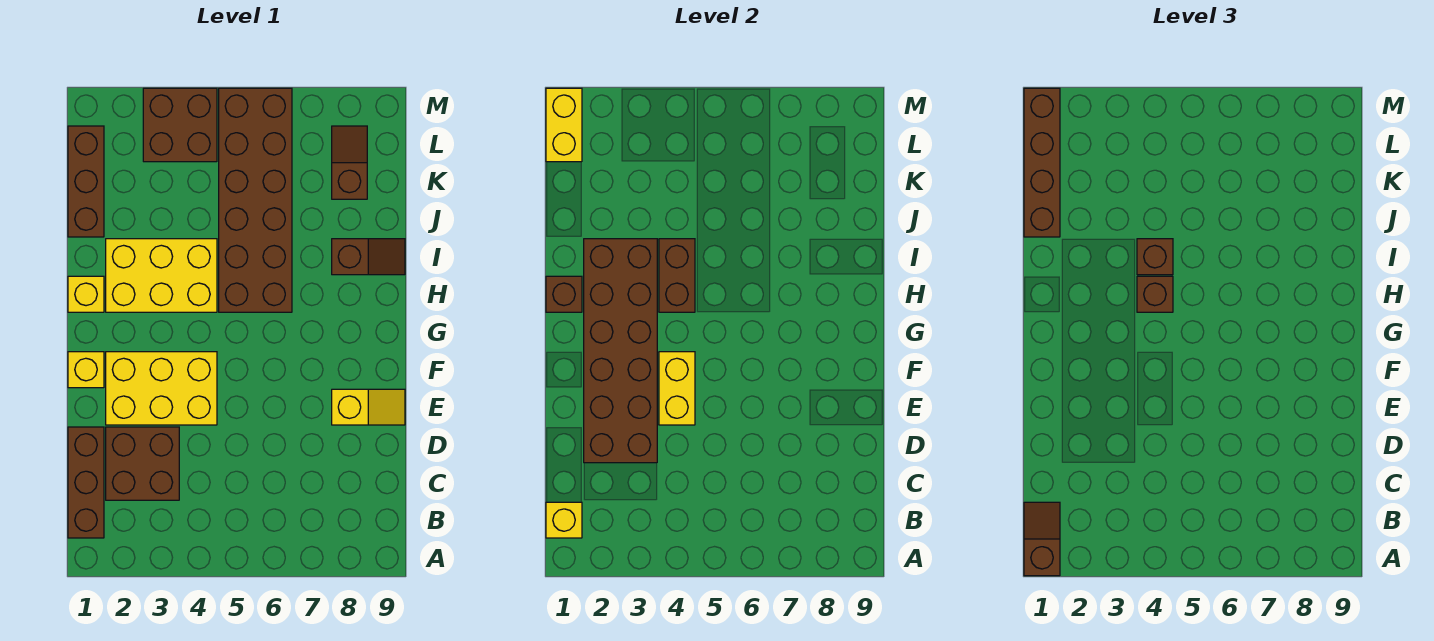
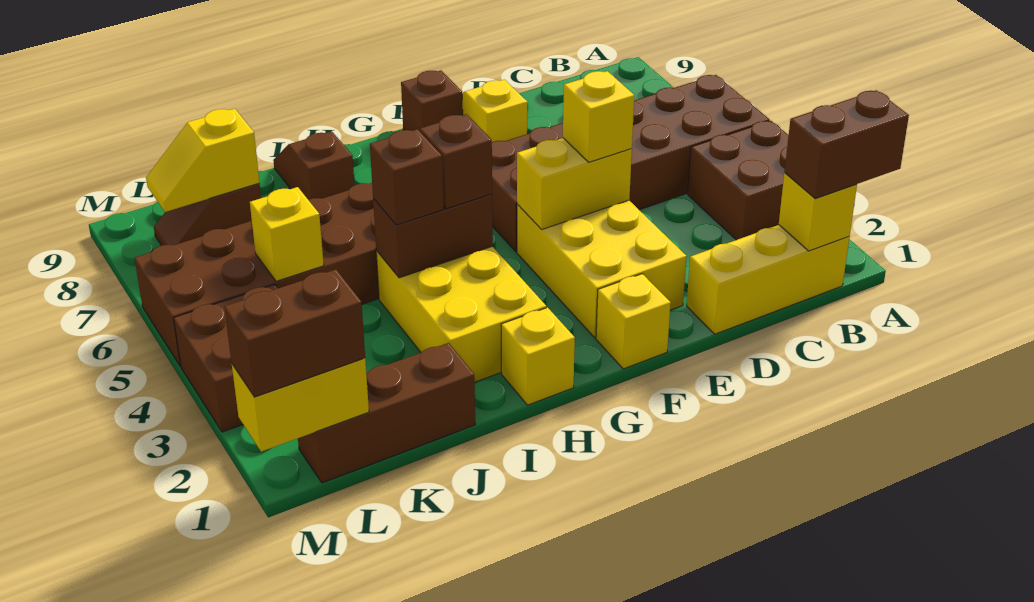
brown slope A1:B1 level 3 top A -> brown brick A1:B1 level 3
brown brick B1:D1 level 1 -> yellow brick B1:D1 level 1
brown brick C2:D3 level 1 -> brown brick A3:B4 level 1
brown brick D2:I3 level 2 -> brown brick A5:F6 level 1
none -> yellow brick E4 level 3
brown brick H1 level 2 -> brown brick F9 level 1
brown brick J1:M1 level 3 -> brown brick L1:M1 level 3
none -> yellow brick K5 level 2
none -> yellow slope K8:L8 level 2 top K

